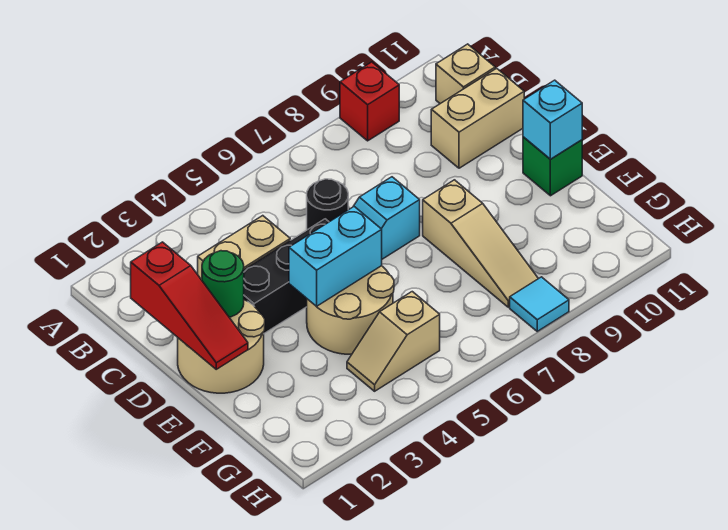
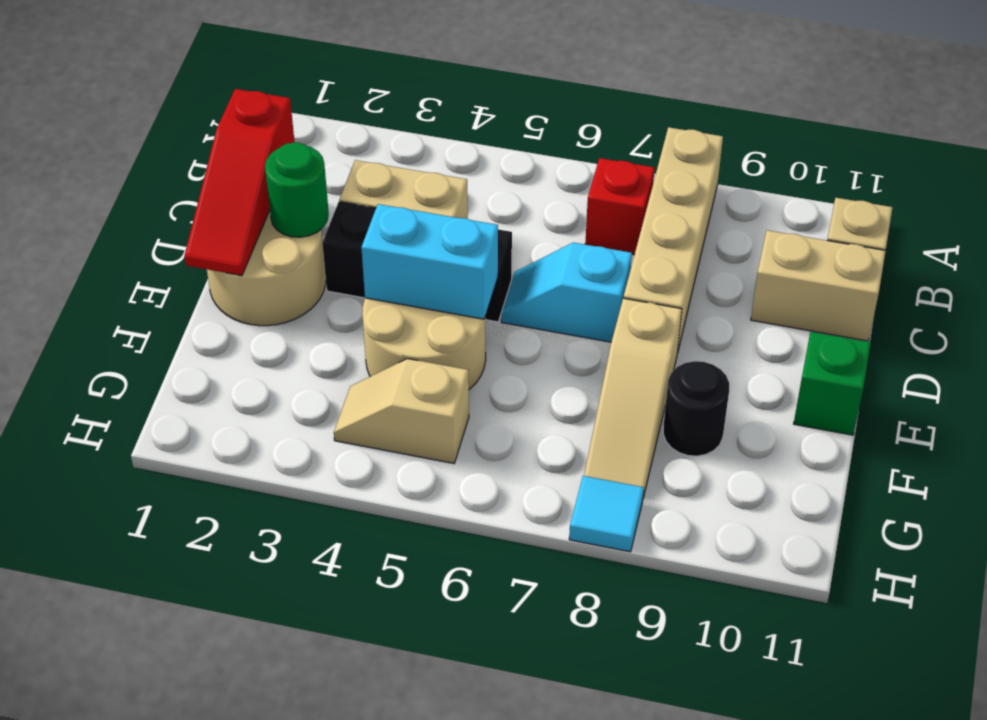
none -> tan brick A8:D8 level 1
red brick A9 level 1 -> red brick B7 level 1
black round brick C6 level 1 -> black round brick F9 level 1
cyan brick E11 level 2 -> none

